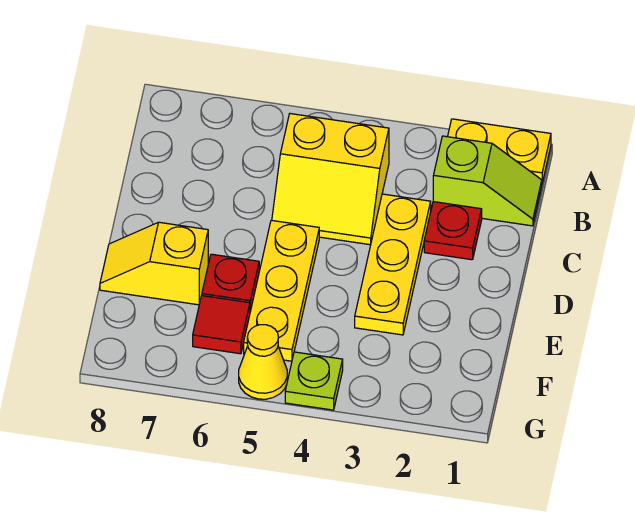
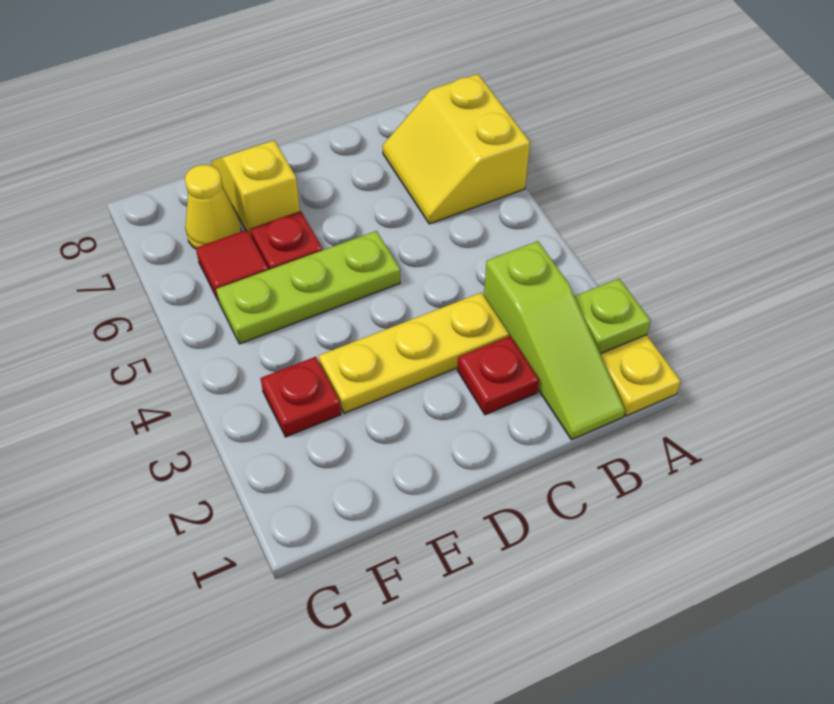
lime slope B1:B2 level 1 top 2 -> lime slope B1:B3 level 1 top 3
yellow slope B4:C5 level 1 top B -> yellow slope A6:B7 level 1 top A
yellow plate D5:F5 level 1 -> lime plate D5:F5 level 1
none -> red plate F3 level 1
lime plate G4 level 1 -> lime plate A2 level 2
yellow cone G5 level 1 -> yellow cone F7 level 1

